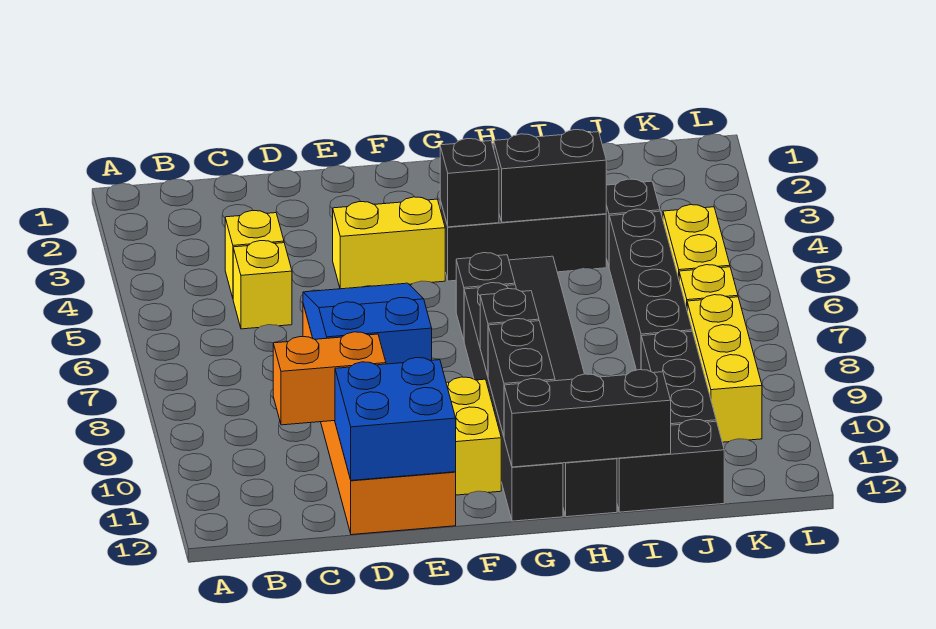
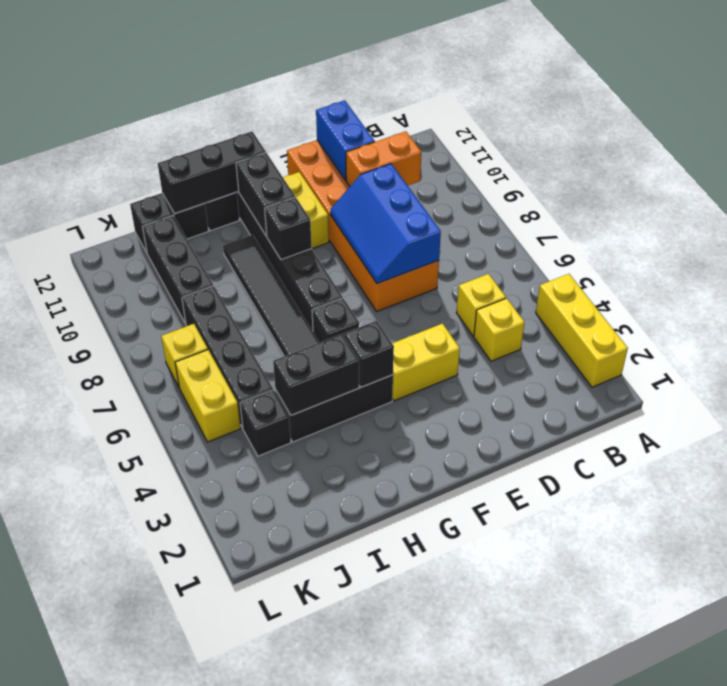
blue slope D7:E9 level 2 top 9 -> blue slope D7:E9 level 2 top D
blue brick D11:E12 level 2 -> blue brick D11:D12 level 2
yellow brick K8:K10 level 1 -> yellow brick A2:A4 level 1

